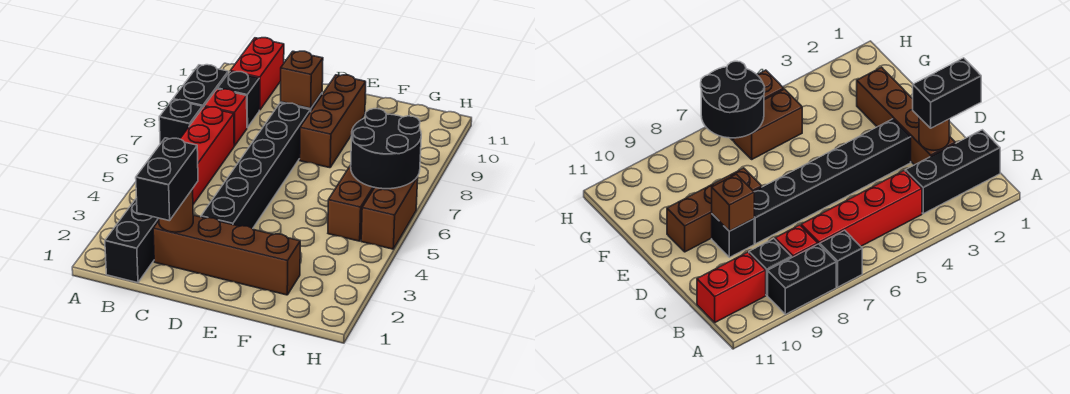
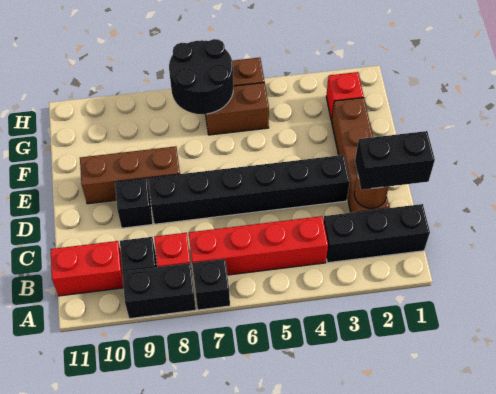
brown brick D9 level 2 -> none
none -> red brick G2 level 1

